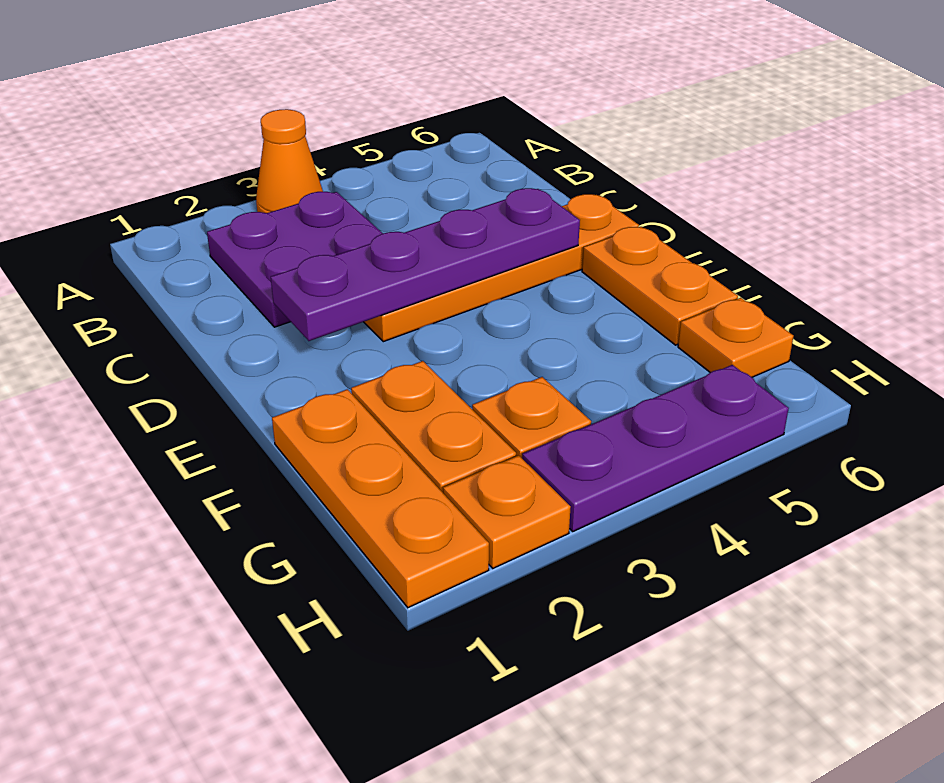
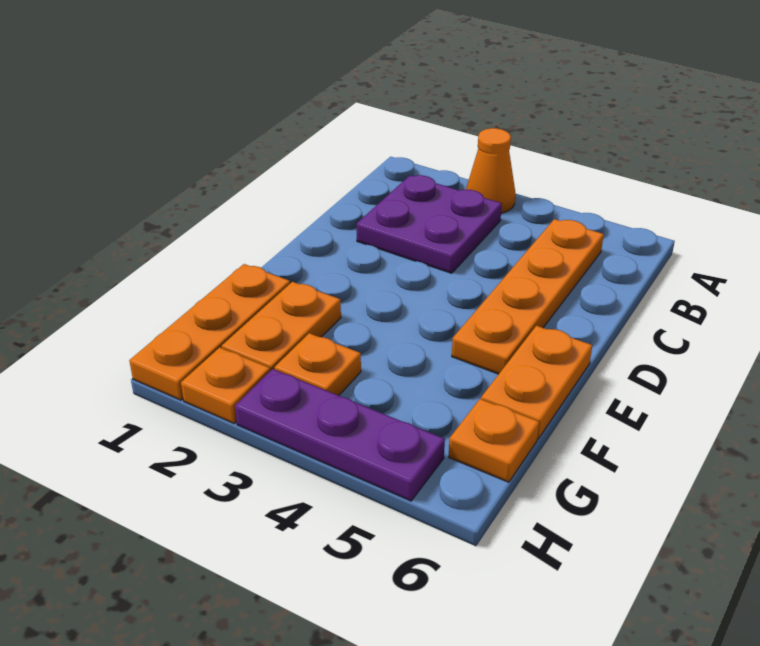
purple plate D2:D5 level 2 -> none
orange plate D3:D6 level 1 -> orange plate B5:E5 level 1

